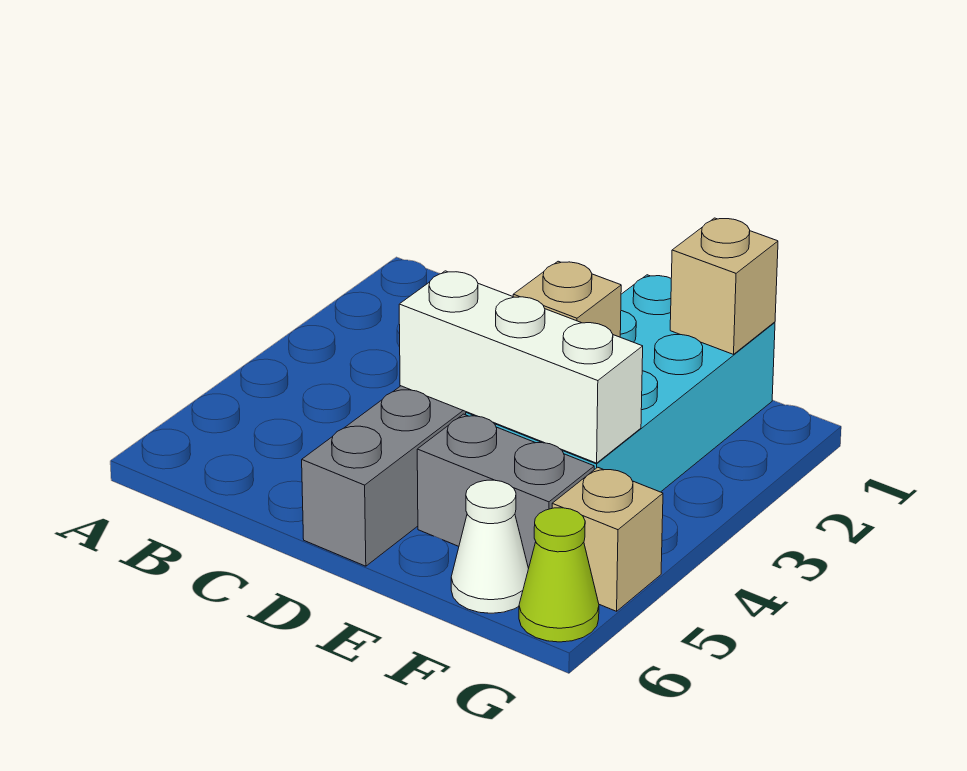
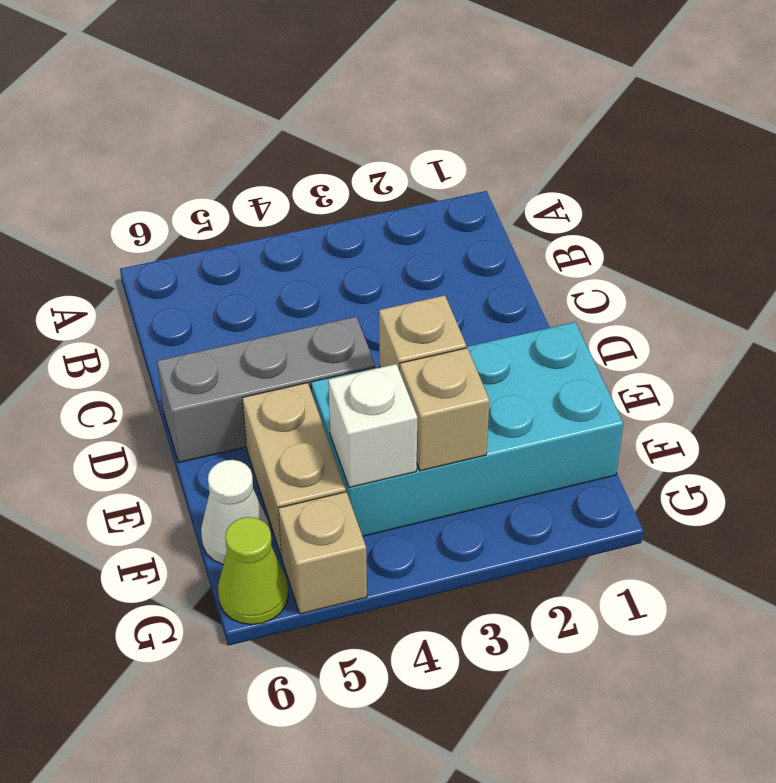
white brick D4:F4 level 2 -> white brick F4 level 2
grey brick E5:F5 level 1 -> tan brick E5:F5 level 1
tan brick F1 level 2 -> tan brick F3 level 2

